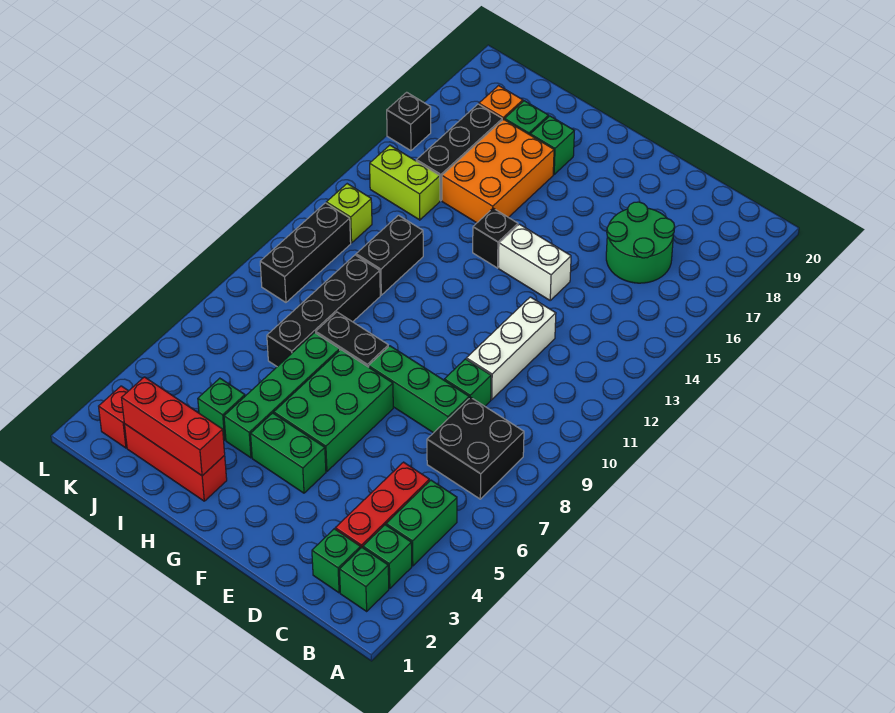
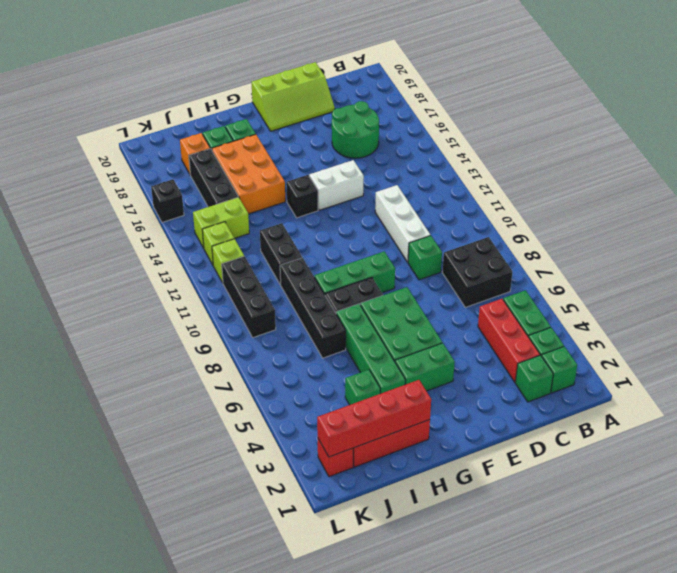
green brick D8:F8 level 1 -> green brick F9:H9 level 1
none -> lime slope D19:F20 level 1 top 20
red brick H2:J2 level 2 -> red brick H2:K2 level 2
none -> lime brick K13 level 1

